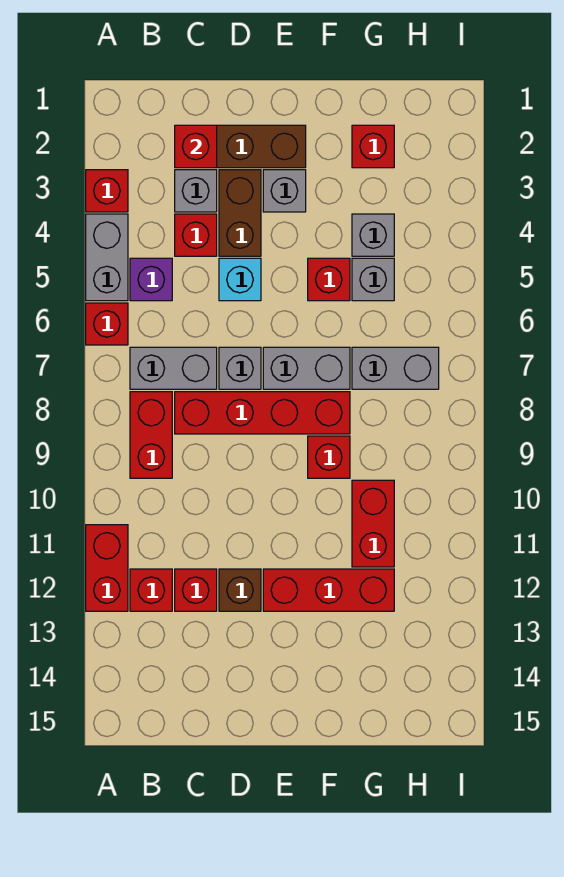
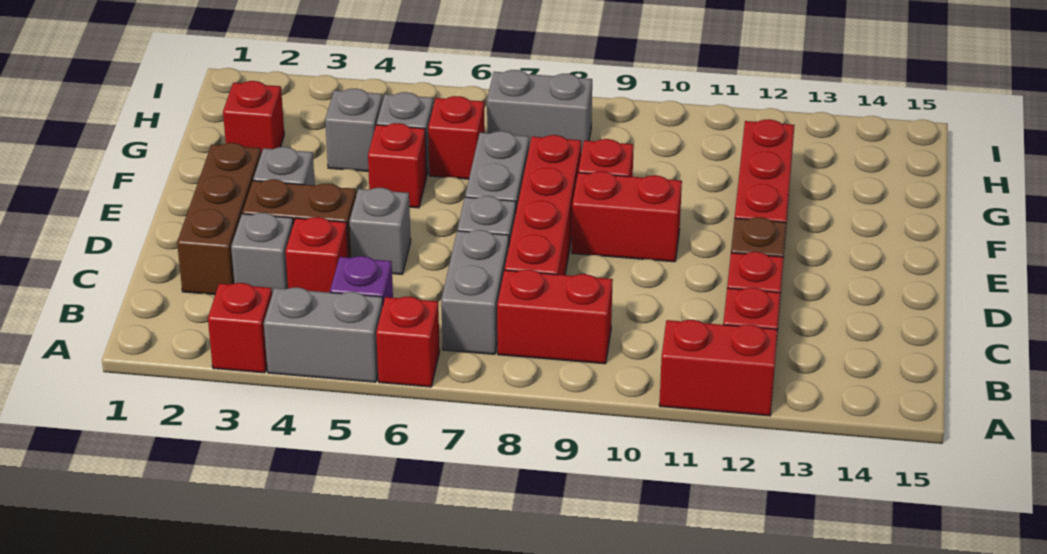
red brick C2 level 2 -> red brick G6 level 1
cyan brick D5 level 1 -> grey brick D5 level 1
grey brick G7:H7 level 1 -> grey brick H7:H8 level 1
red brick G10:G11 level 1 -> red brick E9:E10 level 1

